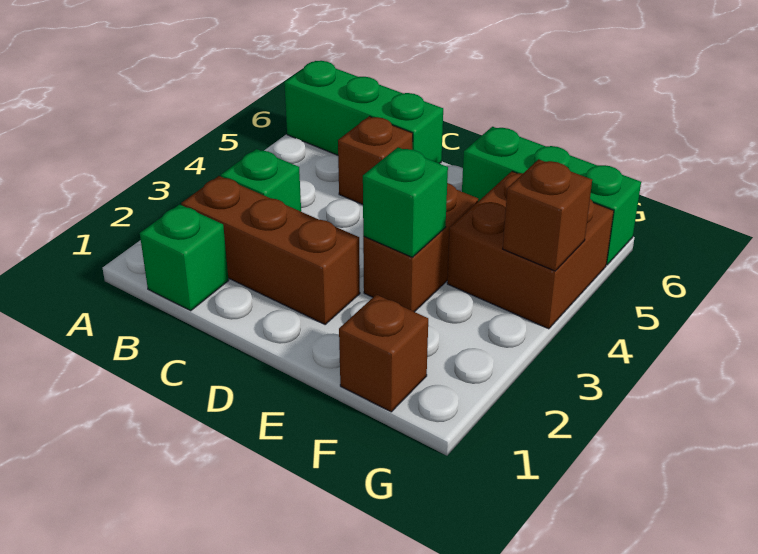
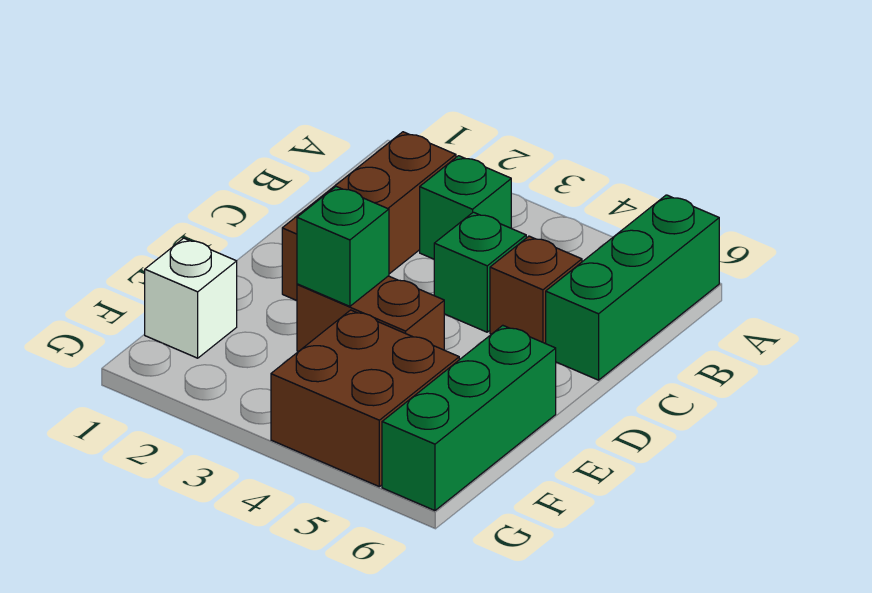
green brick B1 level 1 -> green brick C4 level 1
brown brick F1 level 1 -> white brick F1 level 1
brown brick G4 level 2 -> none

